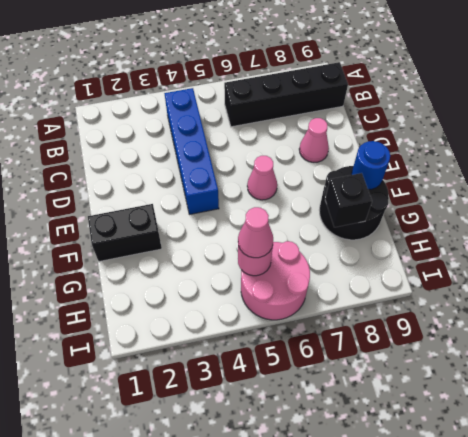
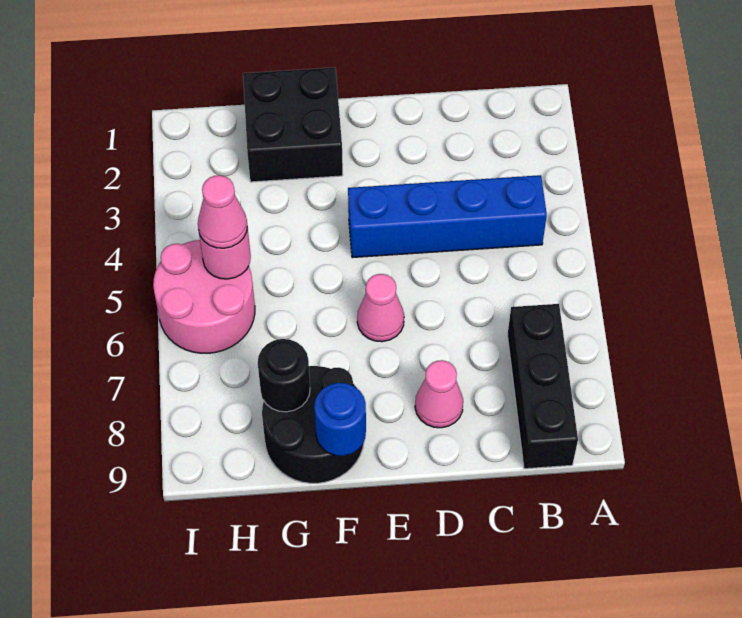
black brick B6:B9 level 1 -> black brick B7:B9 level 1
black brick F1:F2 level 1 -> black brick F1:G2 level 1
black brick G8 level 2 -> black round brick G8 level 2

